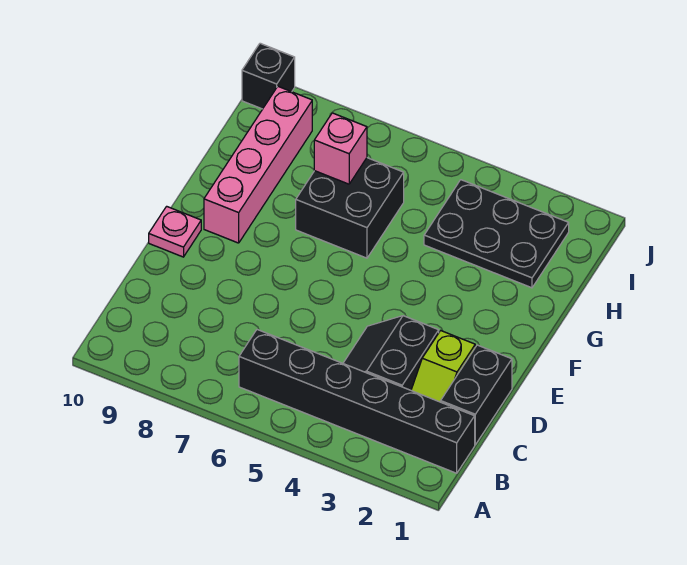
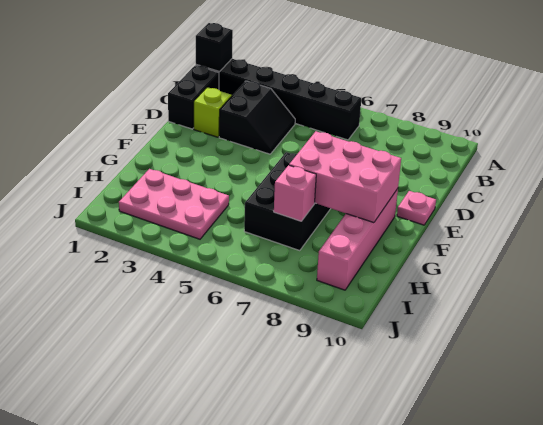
none -> pink brick F7:G9 level 2
black brick G6:H7 level 1 -> black brick F6:H7 level 1
black plate H2:I4 level 1 -> pink plate H2:I4 level 1
black brick J10 level 1 -> black brick B1 level 2

